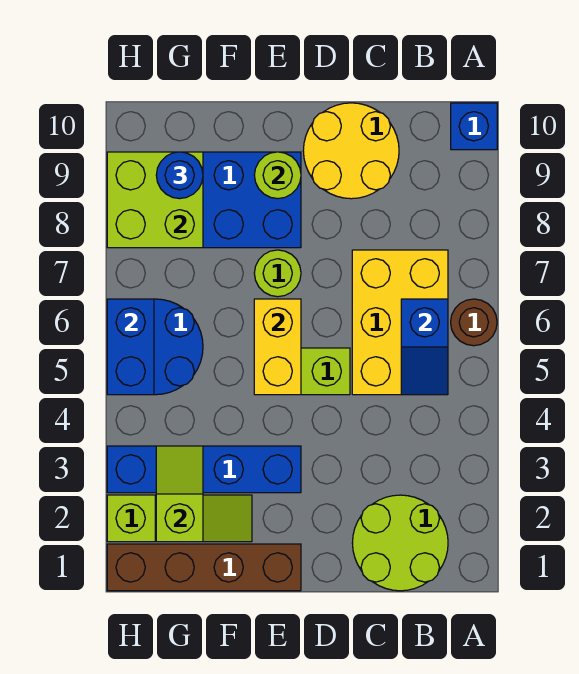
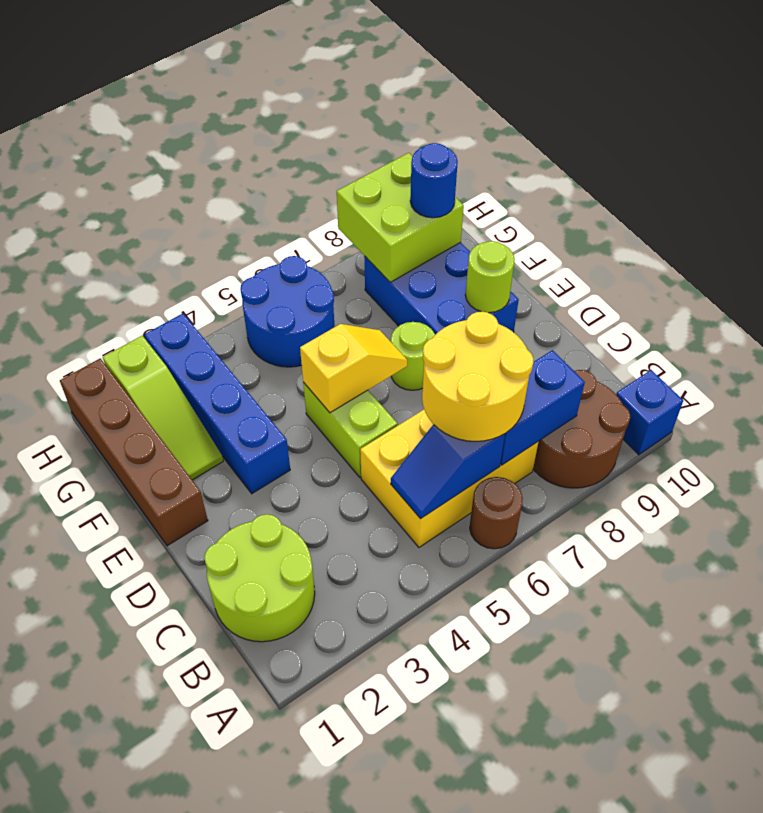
none -> brown round brick A8:B9 level 1
yellow round brick C9:D10 level 1 -> yellow round brick B6:C7 level 3
yellow brick E5:E6 level 2 -> yellow slope E5:E6 level 2 top 5
lime slope G2:G3 level 2 top 2 -> none
blue brick H5:H6 level 2 -> blue brick B7:B8 level 2

